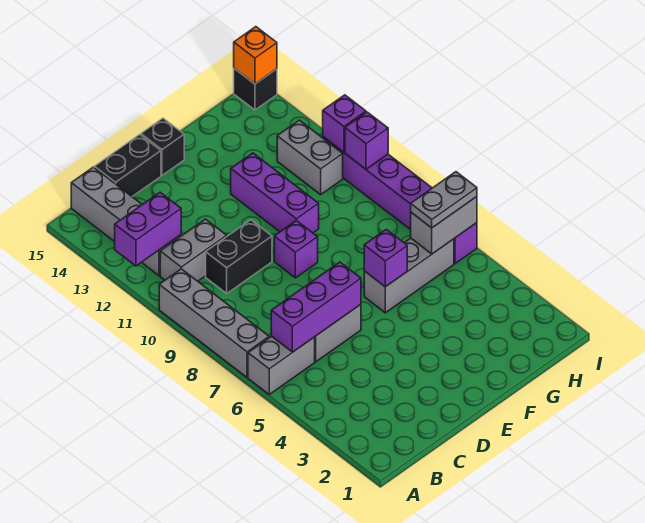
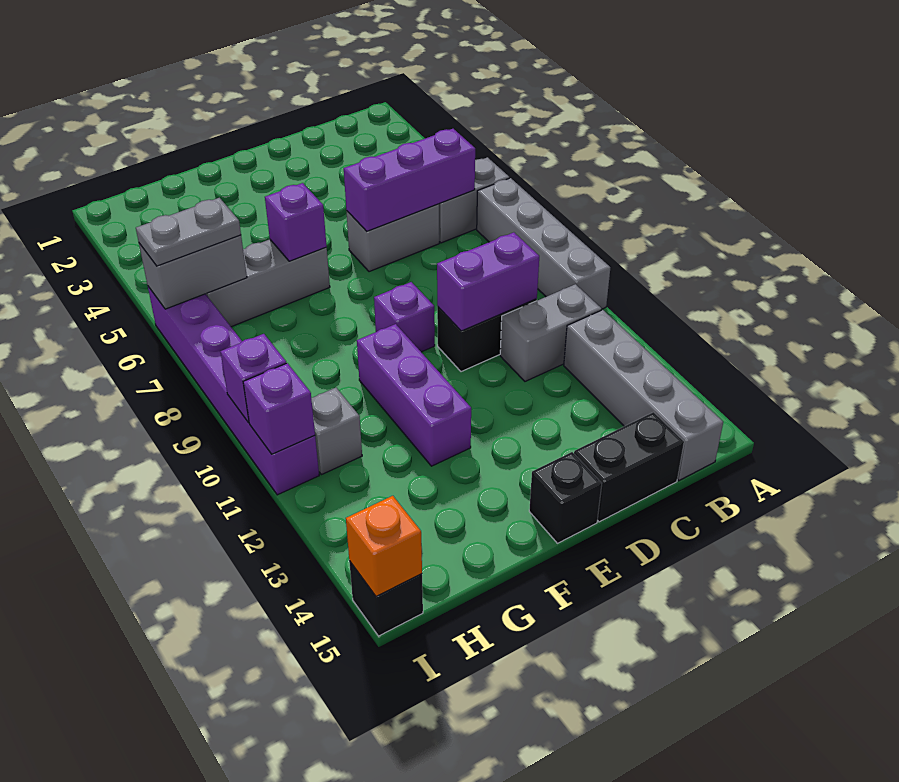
purple brick A12:B12 level 2 -> purple brick C10:D10 level 2
grey brick H11:H12 level 1 -> grey brick H11 level 1

